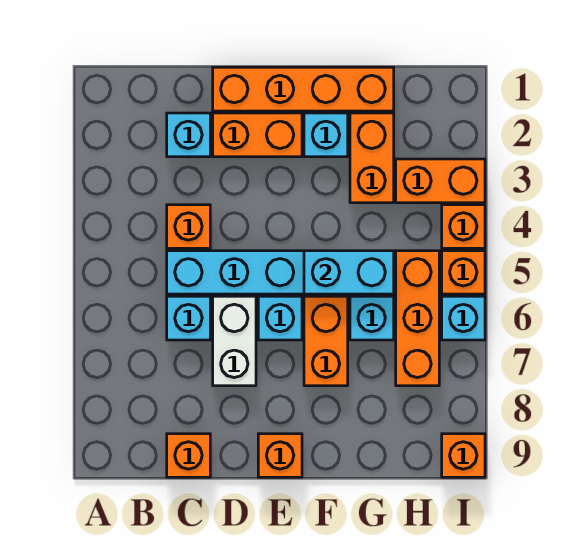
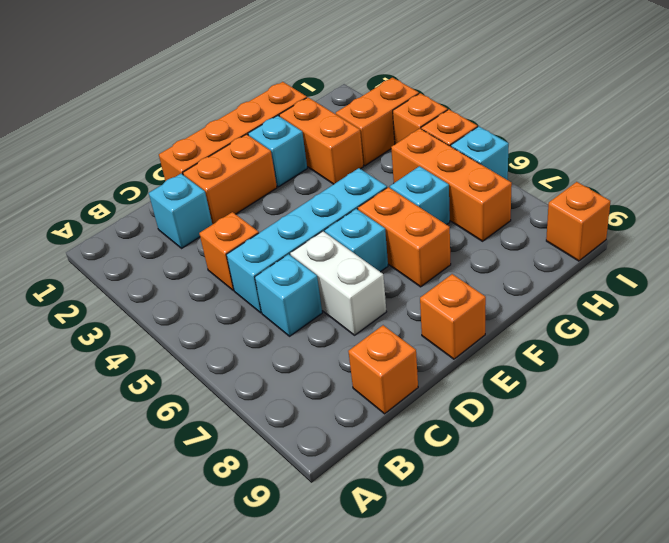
cyan brick F5:G5 level 2 -> none

